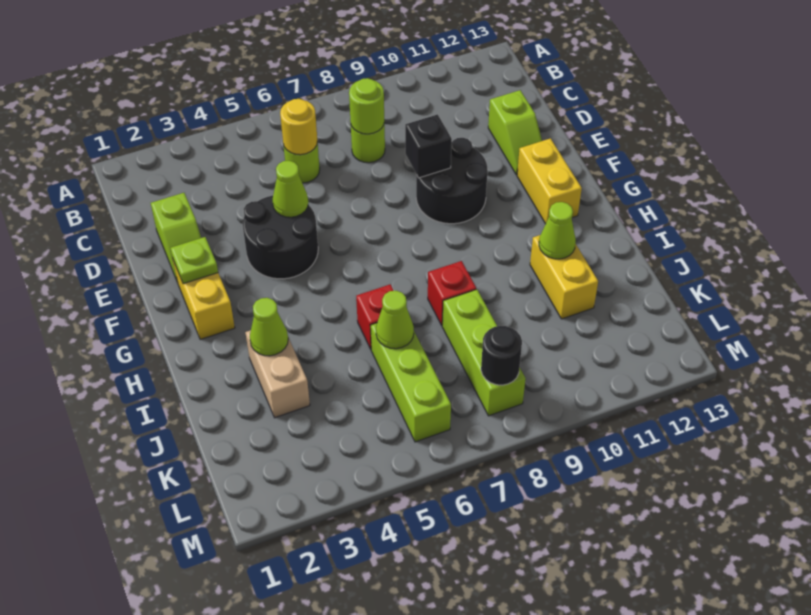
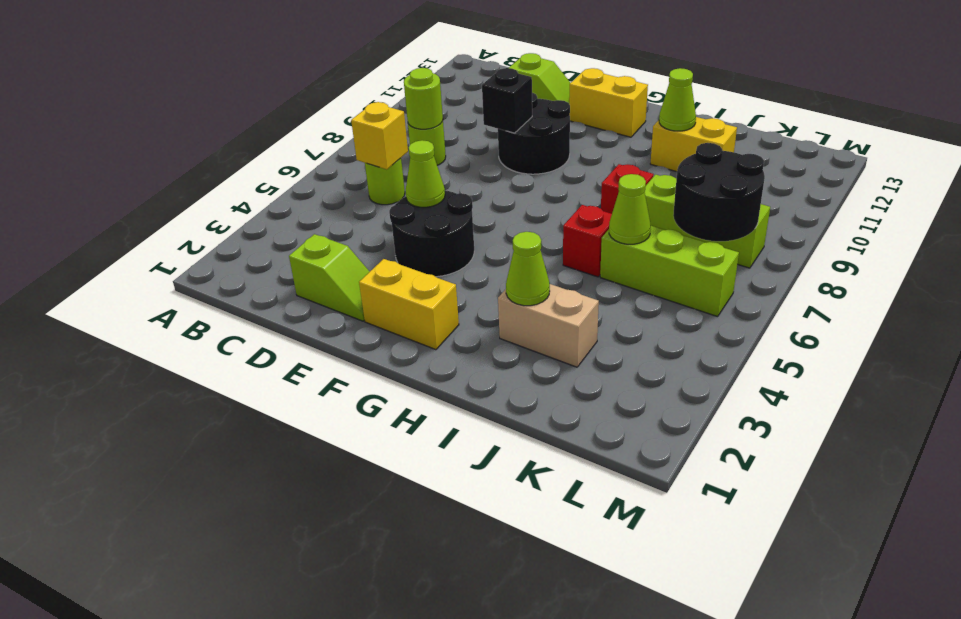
yellow round brick C6 level 2 -> yellow brick C6 level 2
lime plate F2 level 2 -> none
black round brick L8 level 2 -> black round brick K7:L8 level 2

